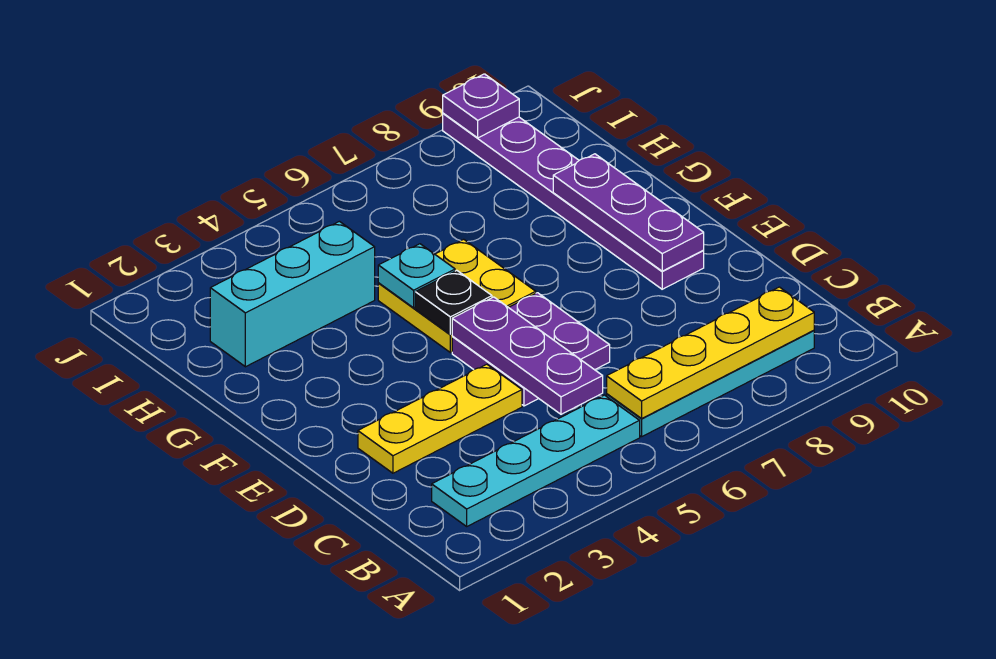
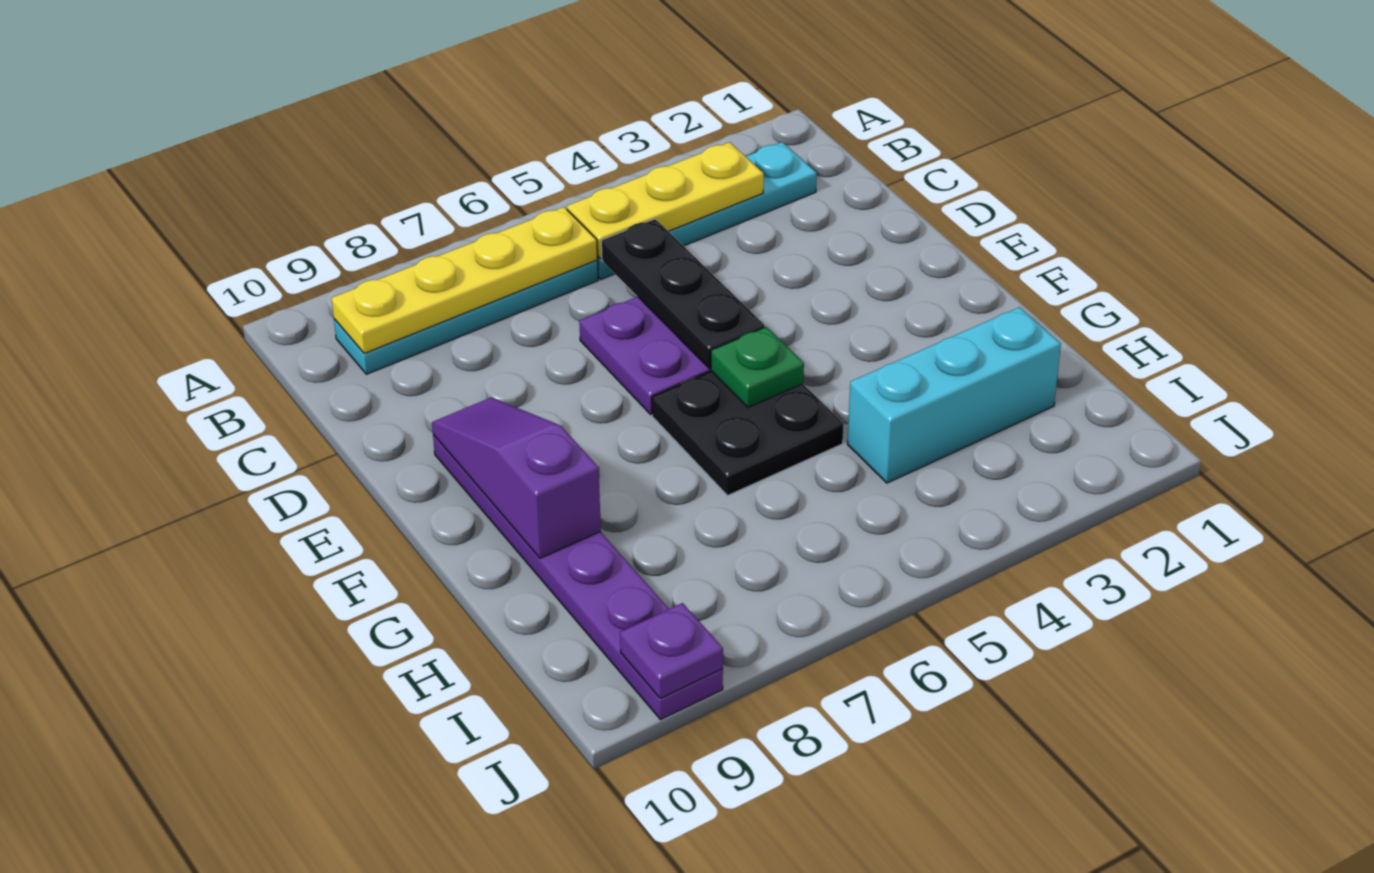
purple plate C5:E5 level 2 -> black plate C5:E5 level 2
yellow plate D2:D4 level 1 -> yellow plate B3:B5 level 2
purple plate E9:G9 level 2 -> purple slope E9:G9 level 2 top G
yellow plate F5:G6 level 1 -> black plate F5:G6 level 1
black plate F5 level 2 -> green plate F5 level 2
cyan plate G5 level 2 -> none

